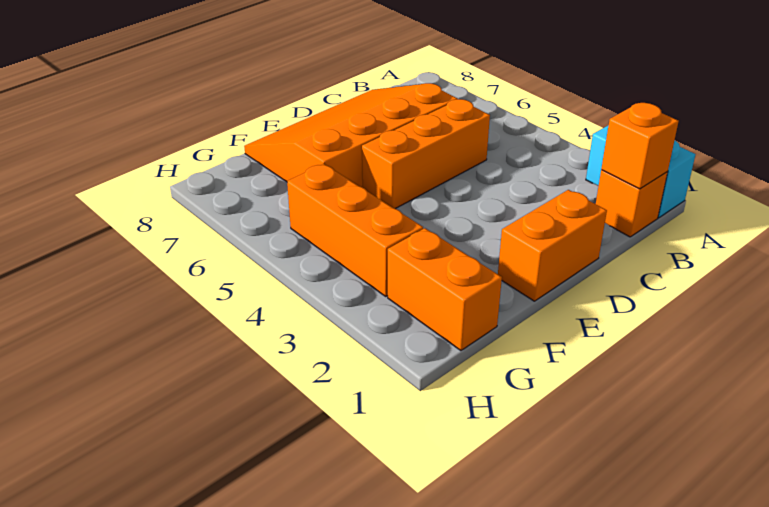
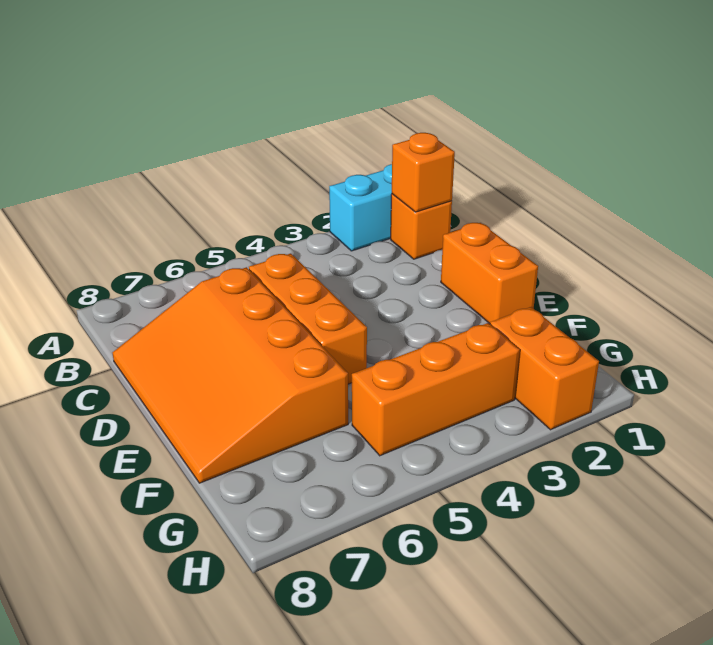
orange brick G1:G2 level 1 -> orange brick G2:H2 level 1

